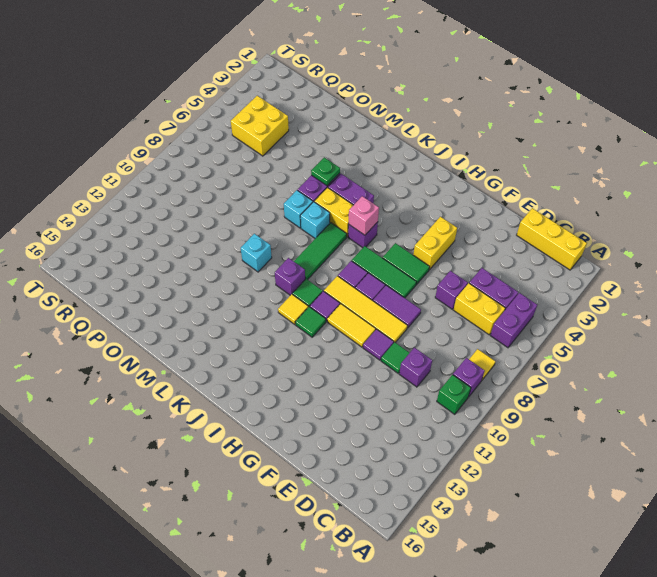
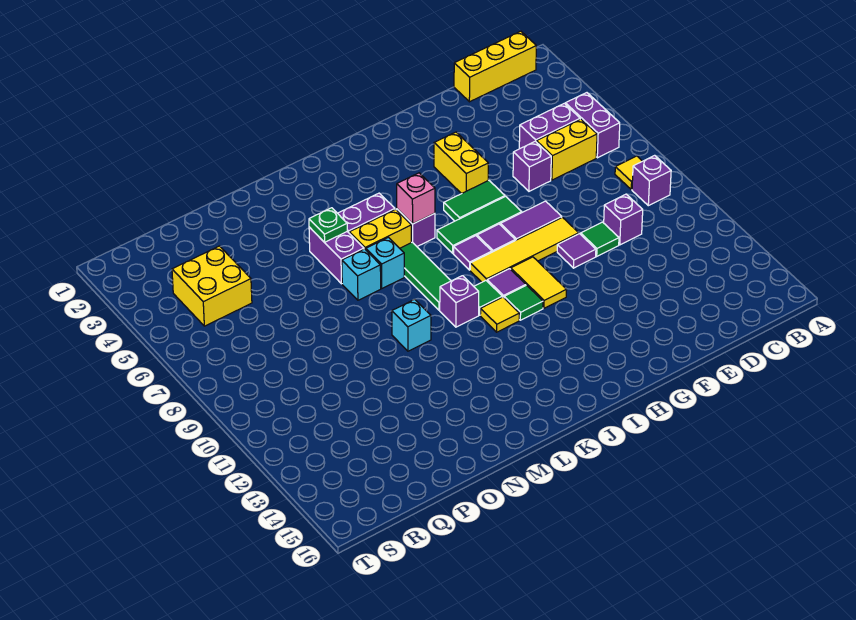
green brick B10 level 1 -> none
yellow tile G10:H10 level 1 -> yellow tile H10:H11 level 1

